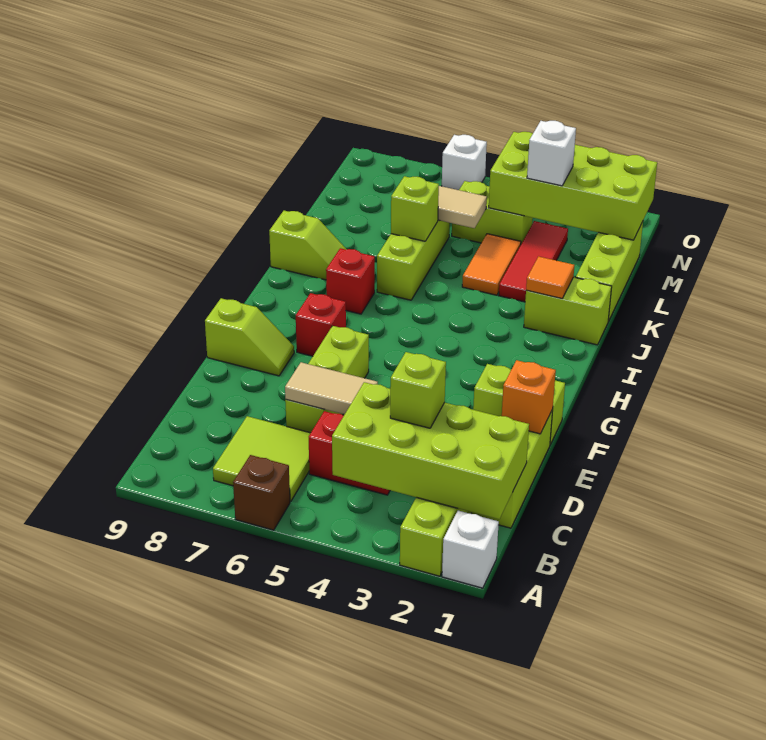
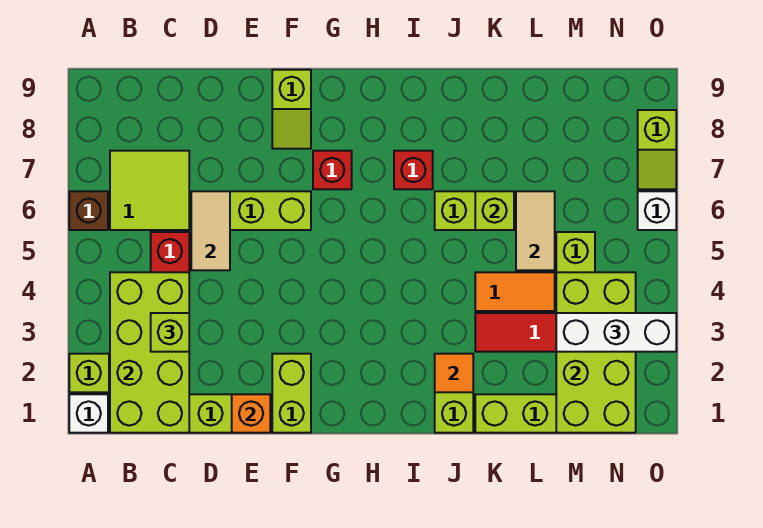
lime slope J8:J9 level 1 top 9 -> lime slope O7:O8 level 1 top 8
white brick M3 level 3 -> white brick M3:O3 level 3

